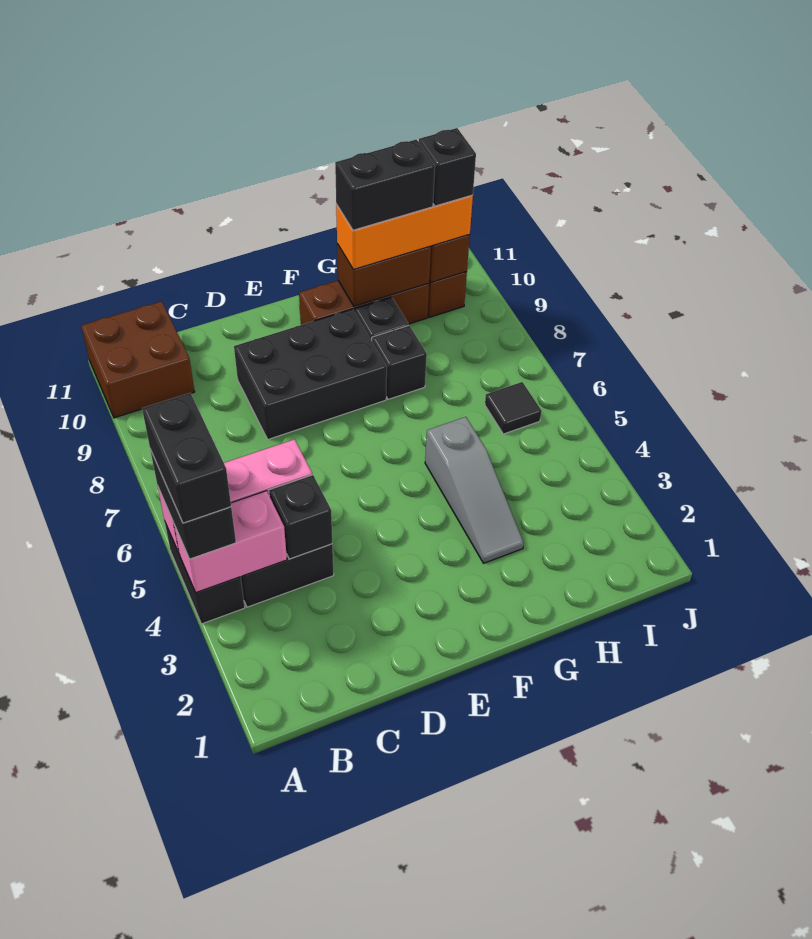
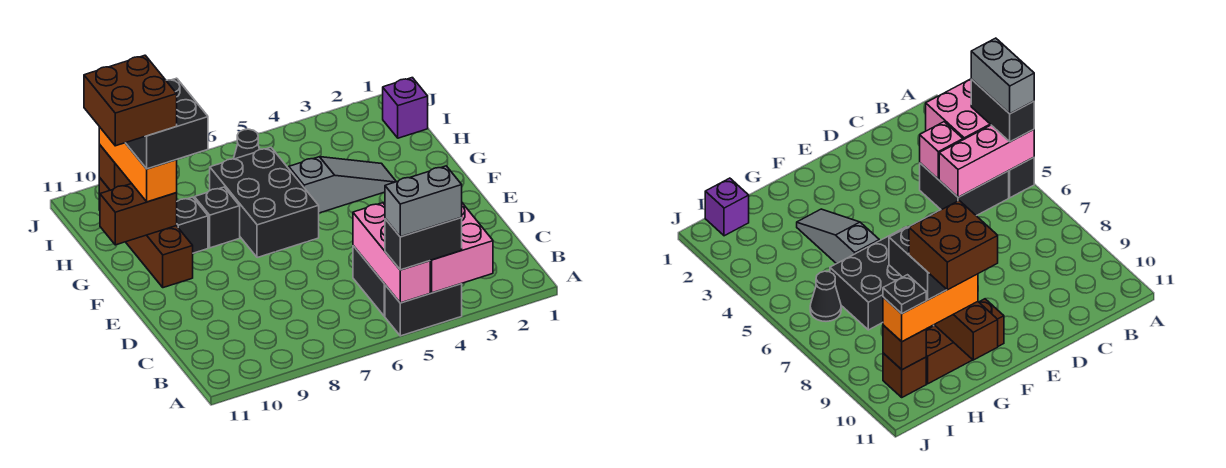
pink brick A4:B4 level 2 -> pink brick A3:B4 level 2
black brick A4:A5 level 4 -> grey brick A4:A5 level 4
brown brick A10:B11 level 1 -> brown brick G10:H11 level 5
black brick C4 level 2 -> pink brick C4 level 2
black brick D8:F9 level 1 -> black brick F6:H7 level 1
brown brick G10:H10 level 2 -> brown brick G10:G11 level 2
black brick G10:H10 level 4 -> black brick G9:H10 level 4
none -> purple brick I1 level 1
black tile I6 level 1 -> black cone I6 level 1
black brick I10 level 4 -> black plate I10 level 4

